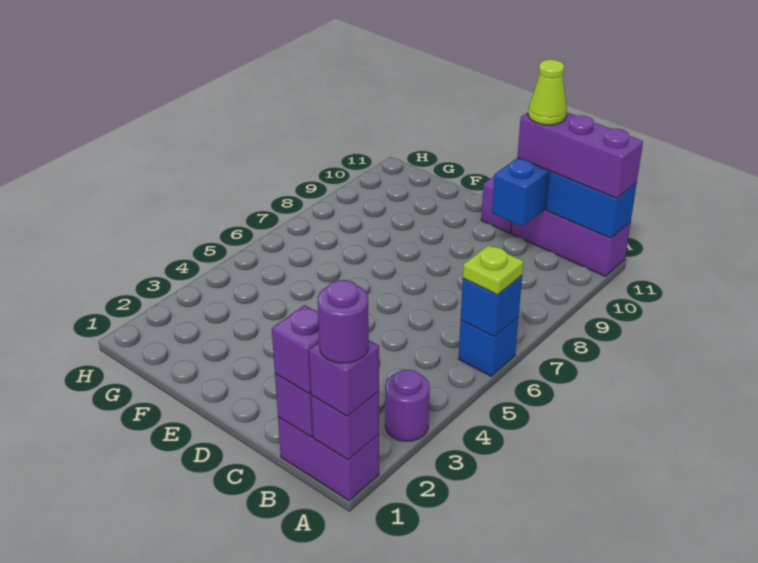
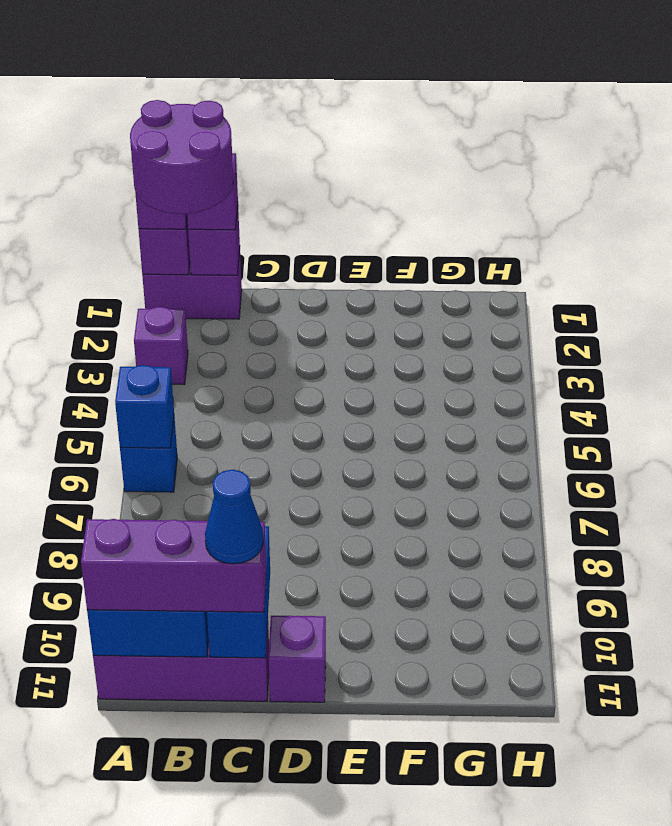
purple round brick A1 level 4 -> purple round brick A1:B2 level 4
purple round brick A3 level 1 -> purple brick A3 level 1
lime plate A6 level 3 -> none
lime cone C11 level 4 -> blue cone C11 level 4

